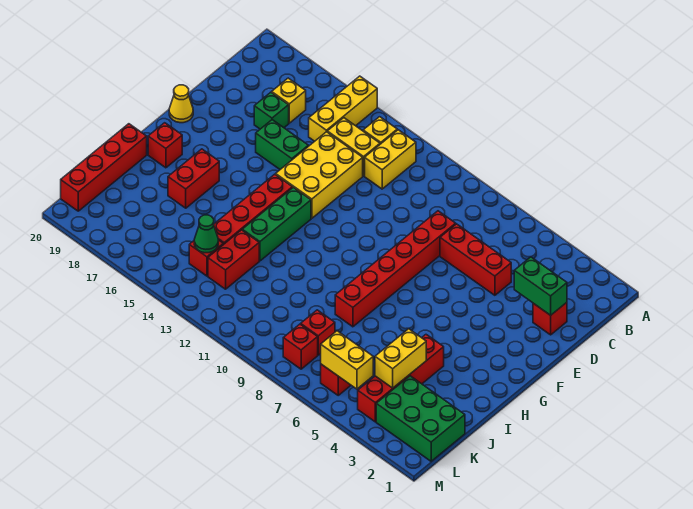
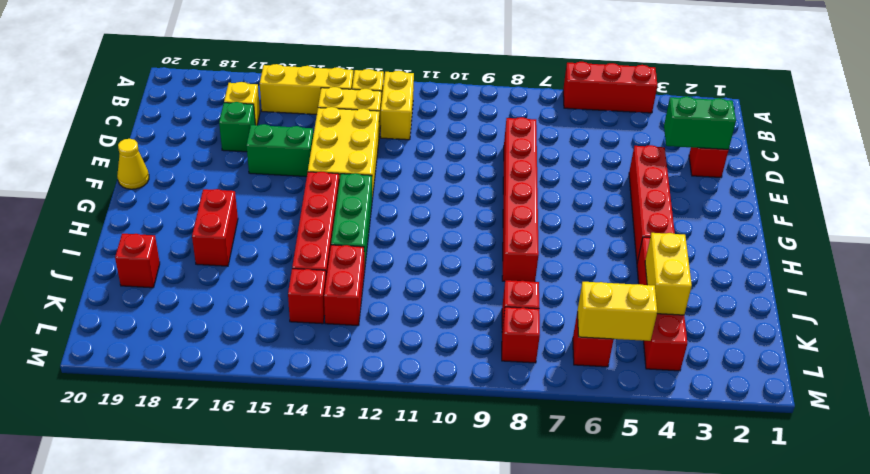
yellow brick A15:C15 level 1 -> yellow brick B14:B16 level 1
red brick D5:D7 level 1 -> red brick A4:A6 level 1
red brick H19 level 1 -> red brick J19 level 1
red brick I20:L20 level 1 -> red brick E4:H4 level 1
green brick K1:L3 level 1 -> none
green cone K14 level 2 -> none

